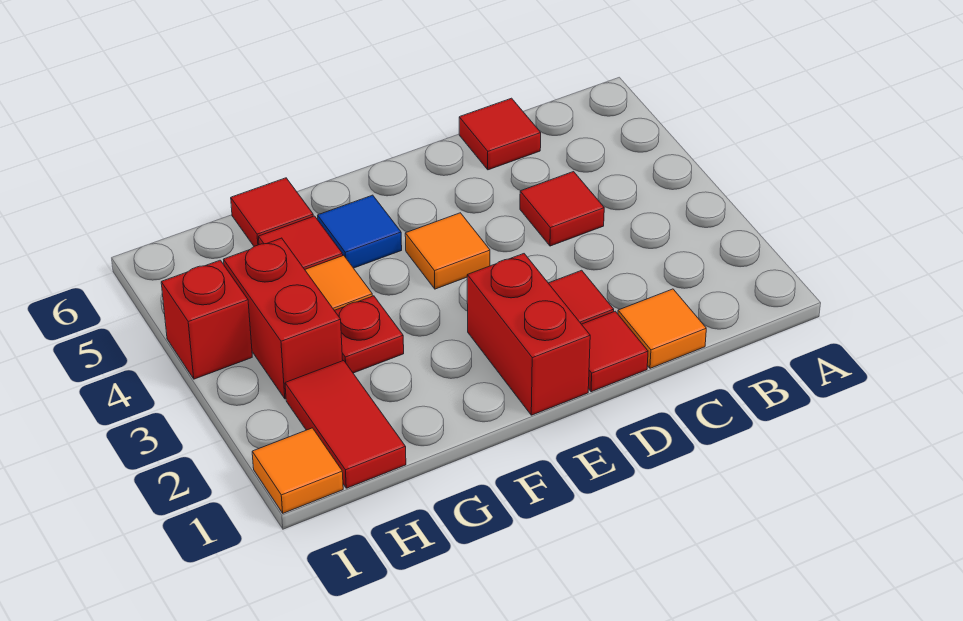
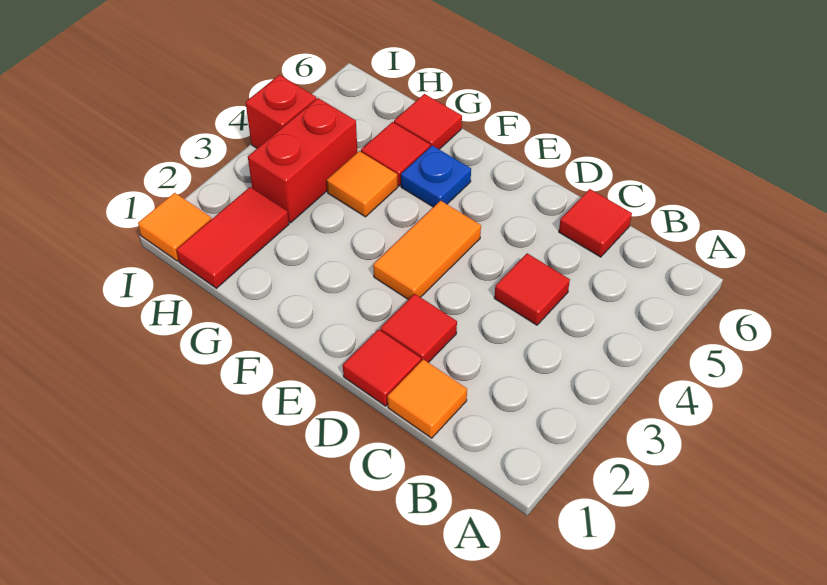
red brick E1:E2 level 1 -> none
orange tile E4 level 1 -> orange tile E3:E4 level 1
blue tile F5 level 1 -> blue plate F5 level 1
red plate G3 level 1 -> none

